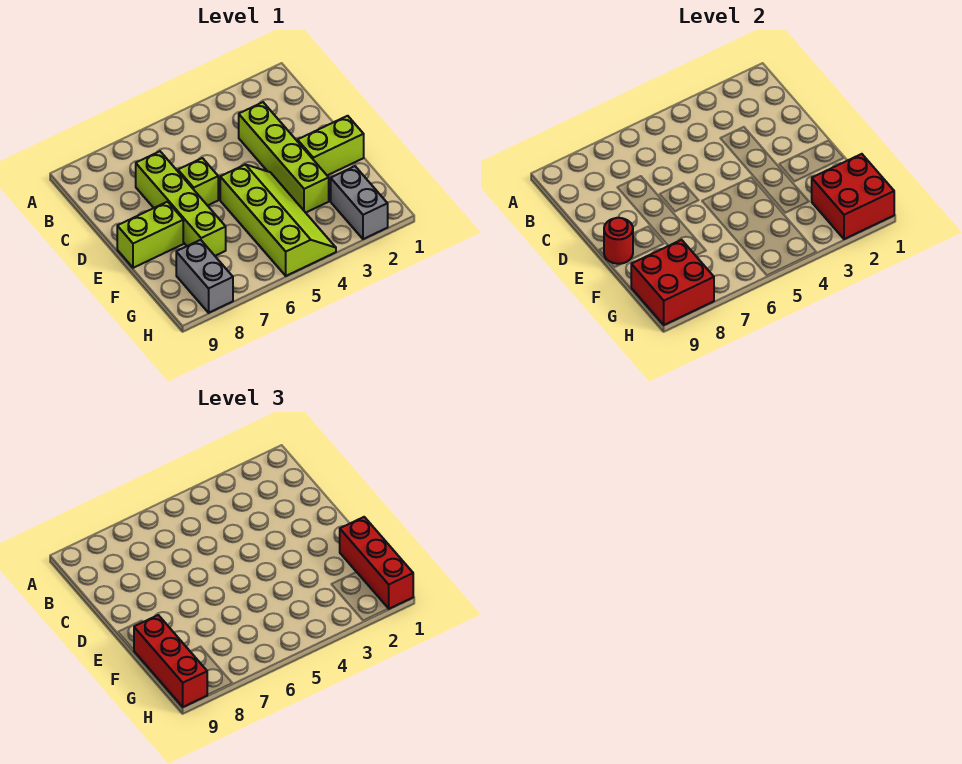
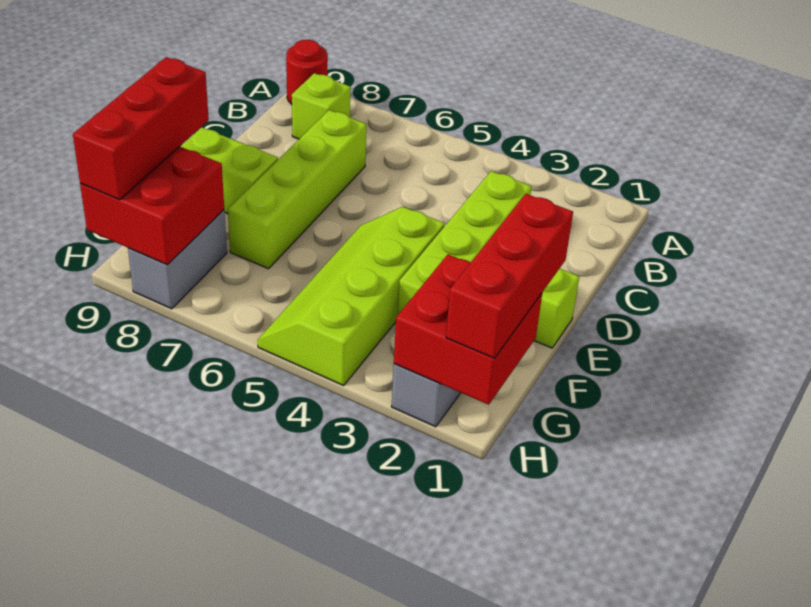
lime brick D6 level 1 -> lime brick B8 level 1
lime slope E4:H5 level 1 top 5 -> lime slope E4:H5 level 1 top 4
red round brick E9 level 2 -> red round brick A9 level 1

